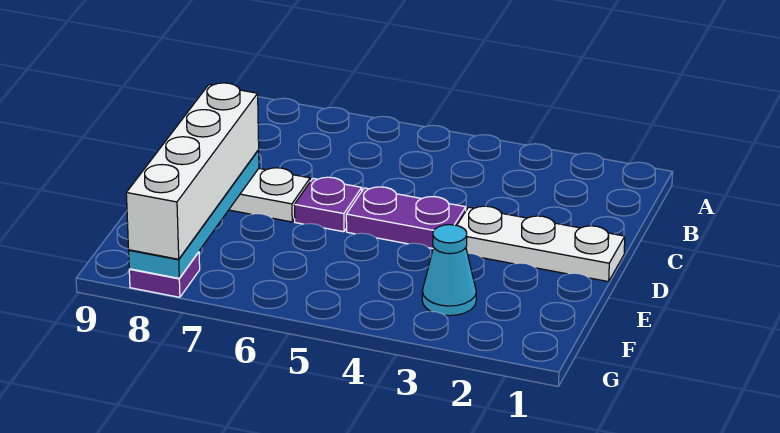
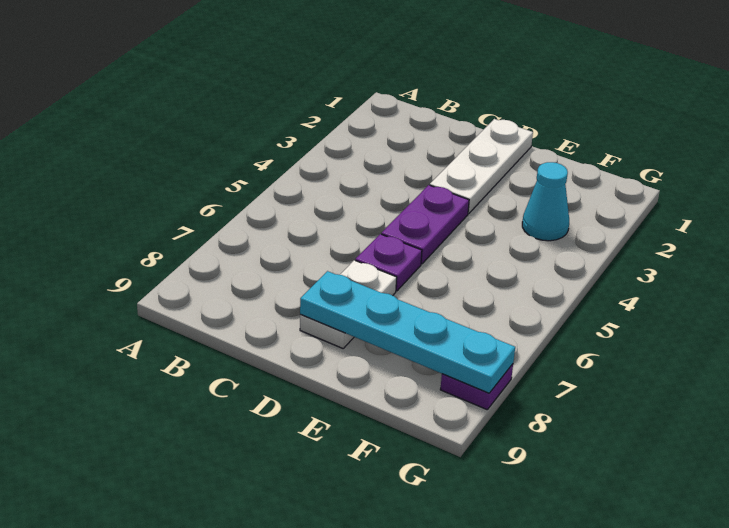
white brick D8:G8 level 3 -> none

